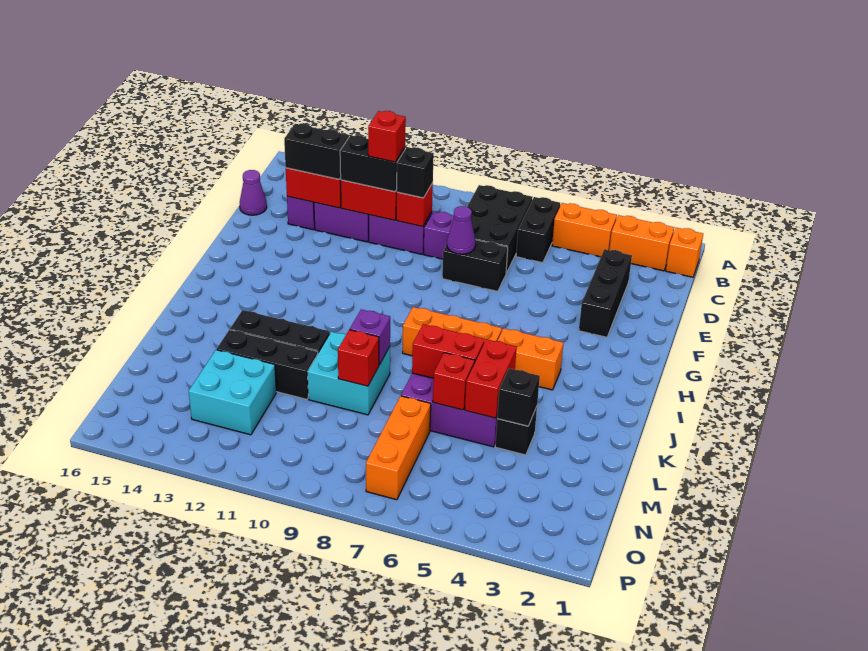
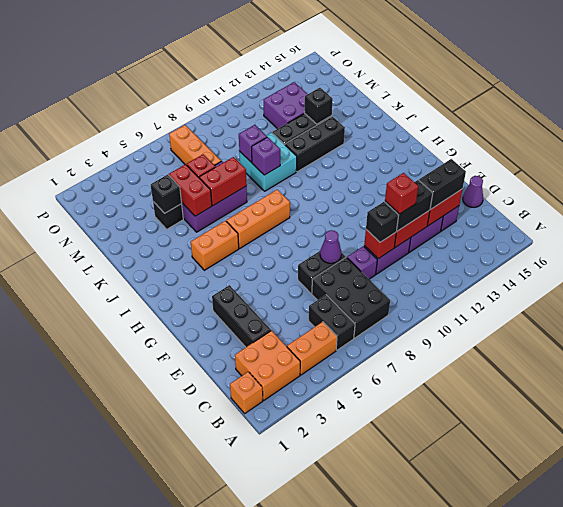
orange brick B2:B3 level 1 -> orange brick B2:C3 level 1
red brick L9 level 2 -> purple brick L9 level 2
none -> black brick L13 level 2
cyan brick M12:N13 level 1 -> purple brick M12:N13 level 1

